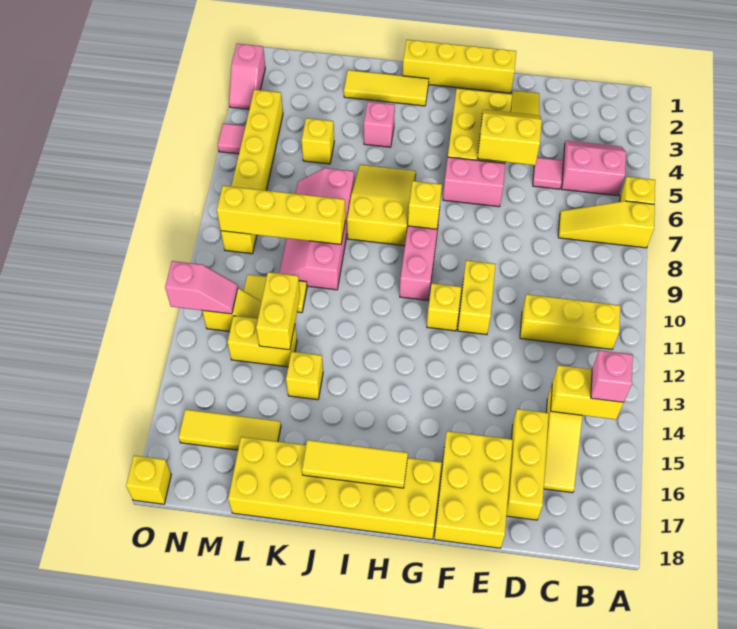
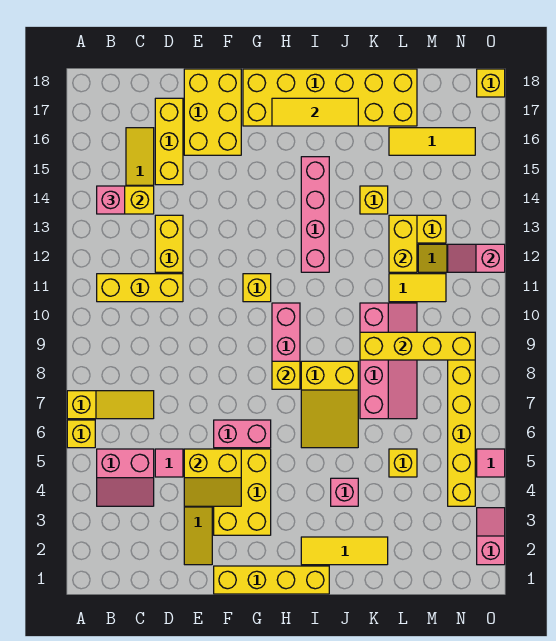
yellow brick F10:F11 level 1 -> yellow brick D12:D13 level 1
none -> pink brick I12:I15 level 1

